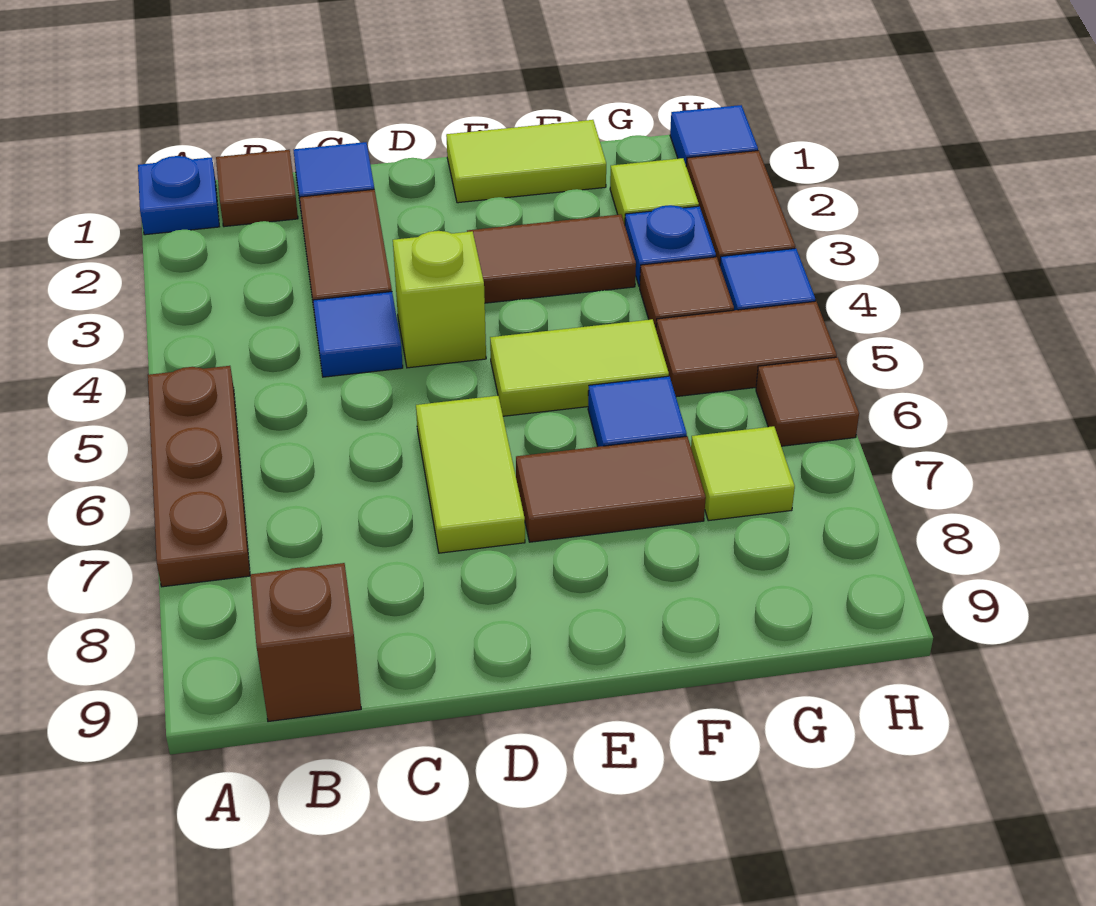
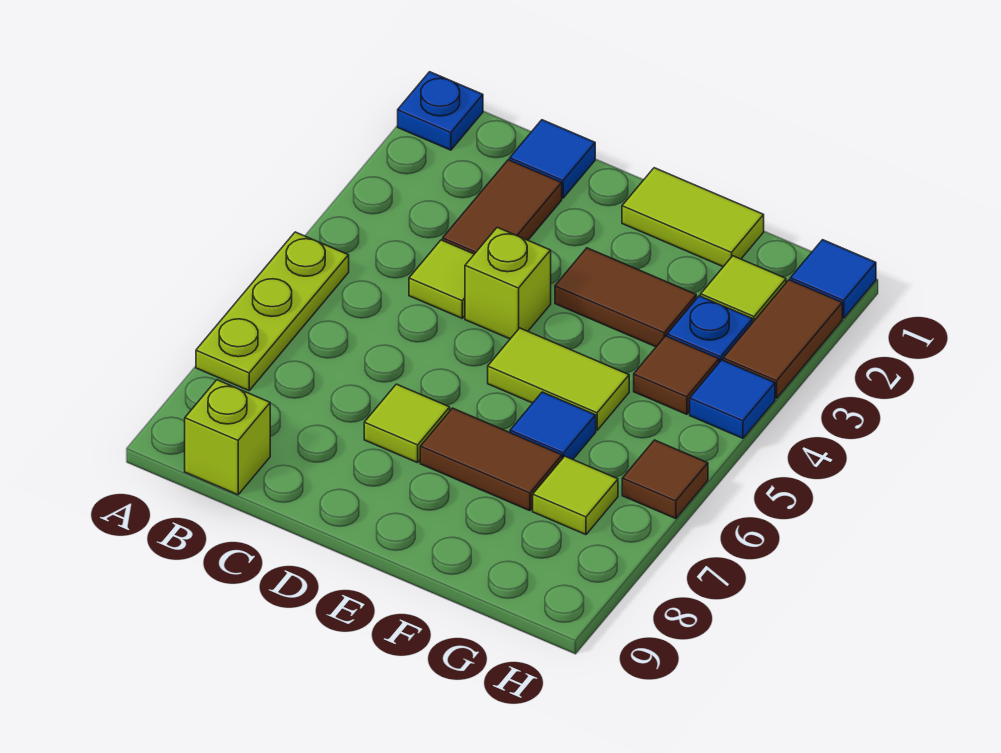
brown plate A5:A7 level 1 -> lime plate A5:A7 level 1
brown tile B1 level 1 -> none
brown brick B9 level 1 -> lime brick B9 level 1
blue tile C4 level 1 -> lime tile C4 level 1
lime tile D6:D7 level 1 -> lime tile D7 level 1
brown tile G5:H5 level 1 -> none

